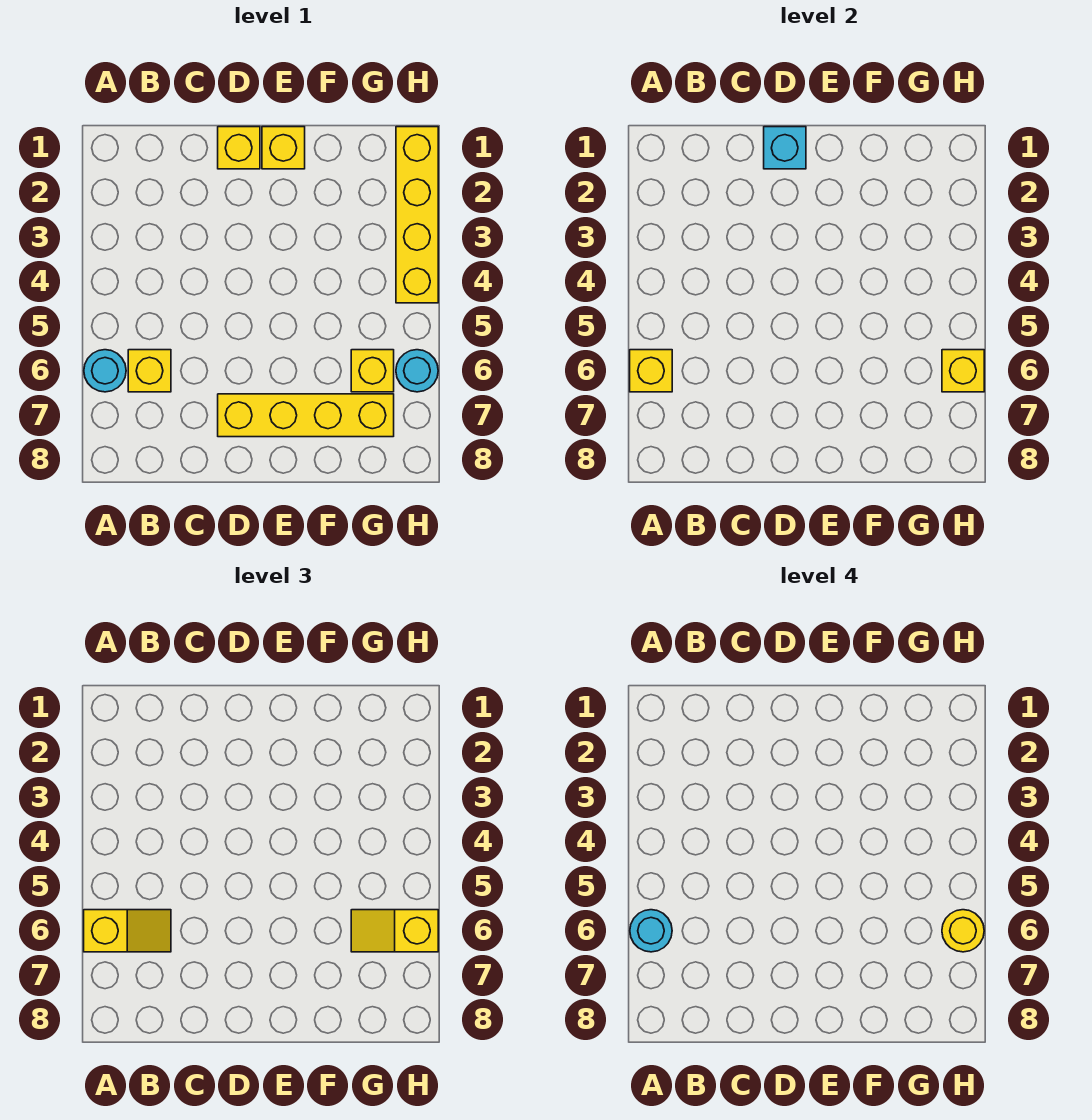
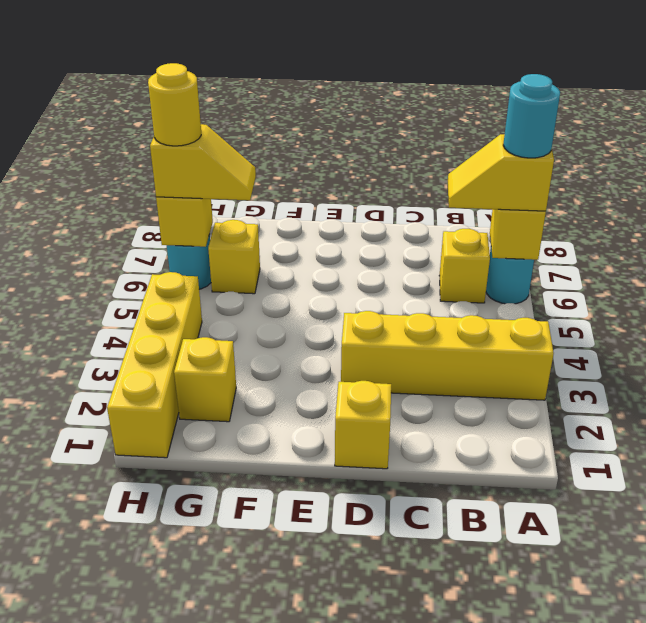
cyan brick D1 level 2 -> none
yellow brick D7:G7 level 1 -> yellow brick A3:D3 level 1
yellow brick E1 level 1 -> yellow brick G2 level 1

